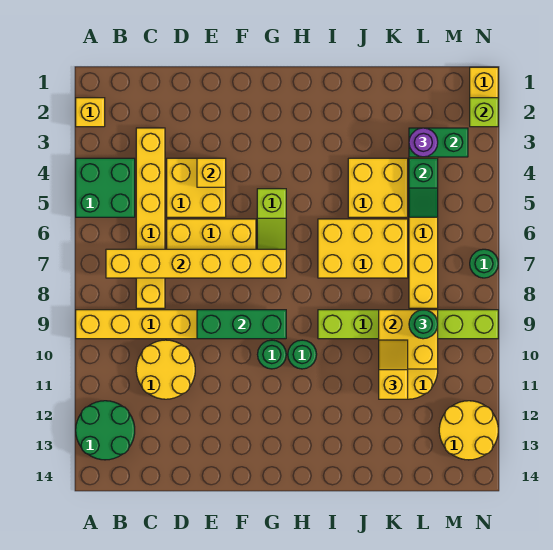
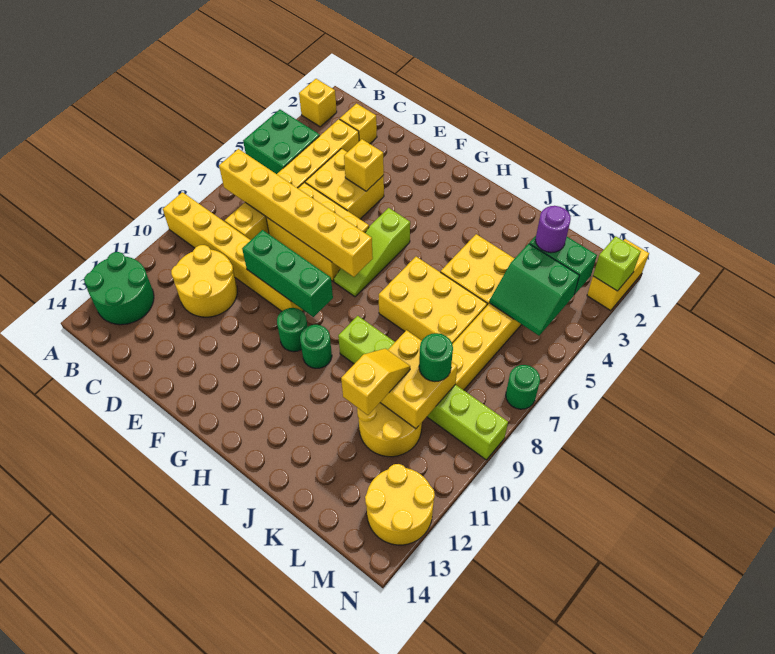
none -> yellow brick C2 level 1
green slope L4:L5 level 2 top 4 -> green slope L4:M5 level 2 top 4

